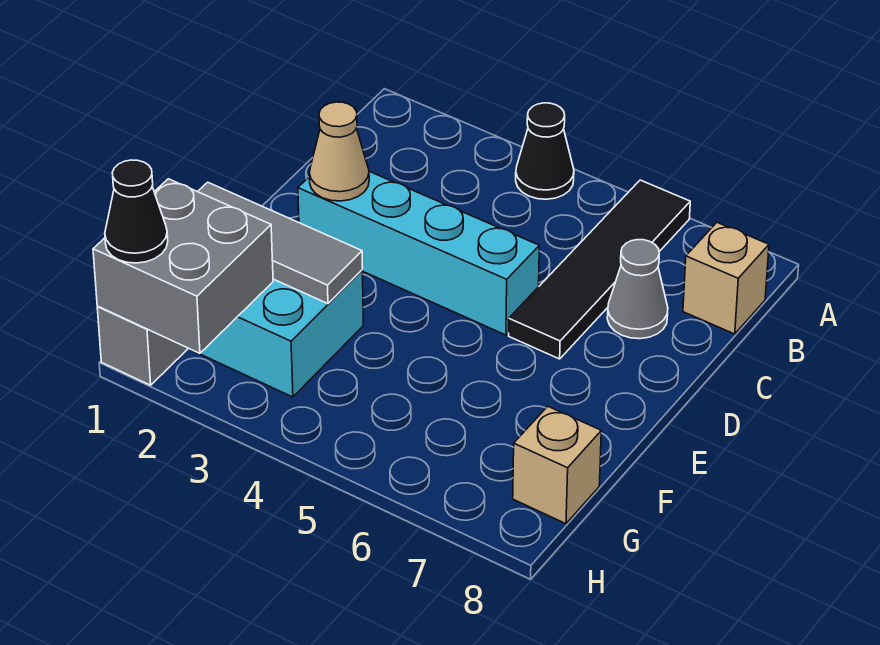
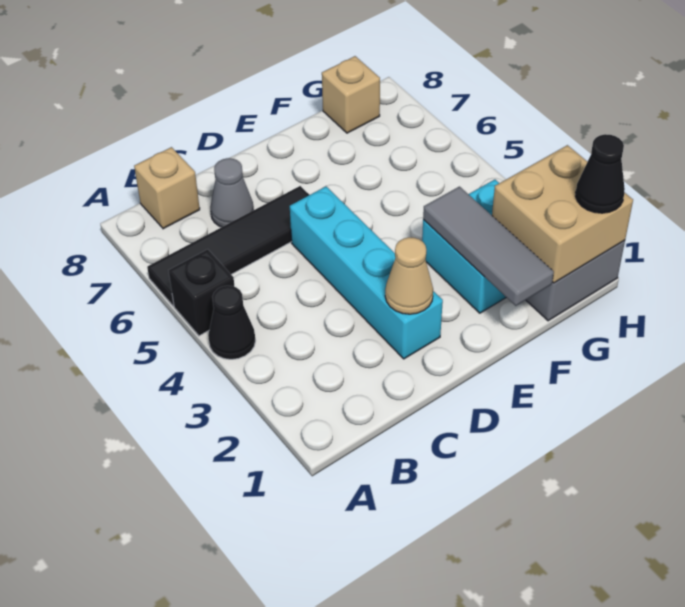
none -> black brick A5 level 1
grey brick G1:H2 level 2 -> tan brick G1:H2 level 2

